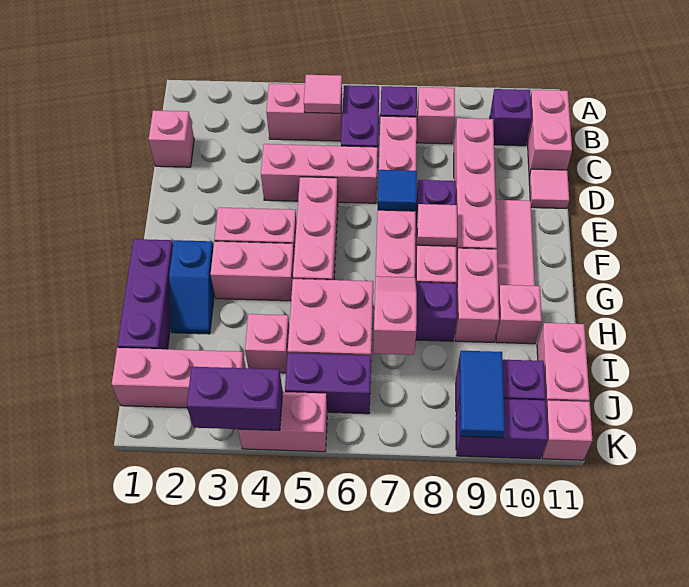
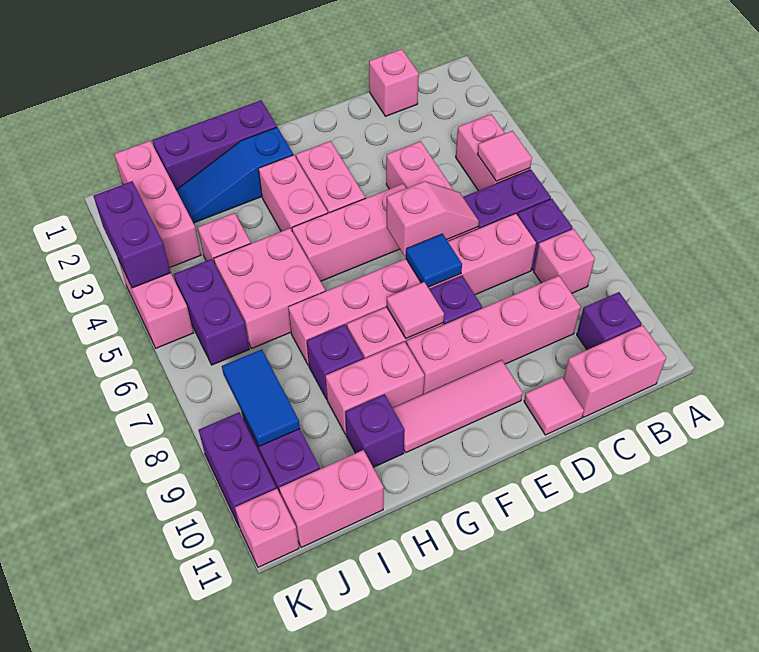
blue slope G2:H2 level 1 top G -> blue slope G2:I2 level 1 top G
pink slope H7:I7 level 2 top I -> pink slope D6:E6 level 2 top E
pink brick H10 level 1 -> purple brick H10 level 1
blue tile J9:K9 level 2 -> blue tile J8:J9 level 2

